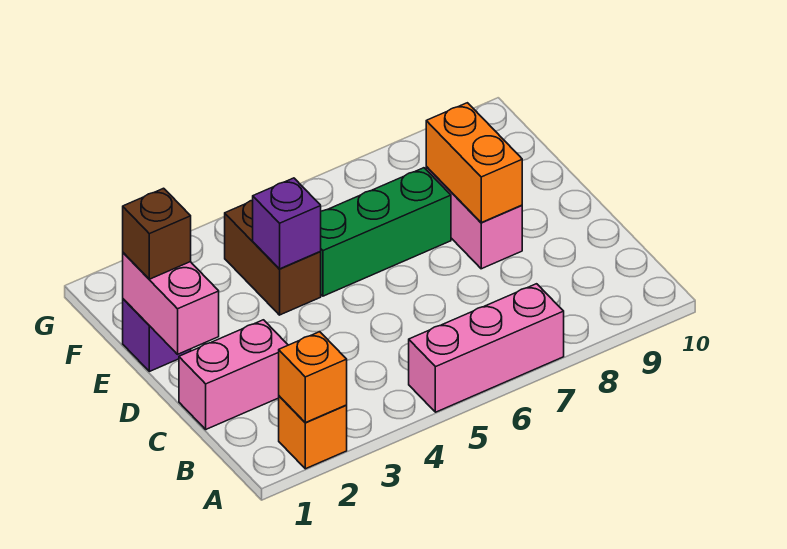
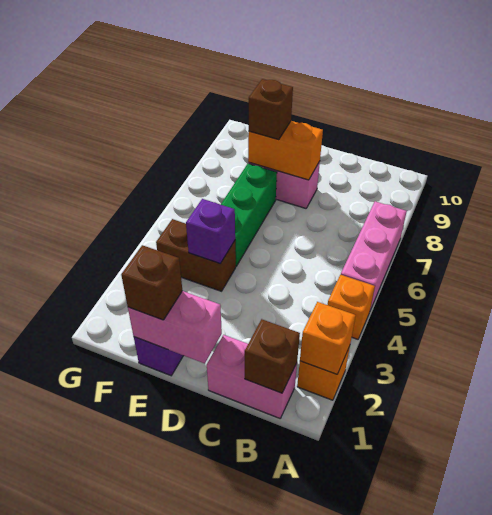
none -> orange brick A4 level 1
none -> brown brick B1 level 2
pink brick C1:C2 level 1 -> pink brick B1:C1 level 1
none -> brown brick E8 level 3

